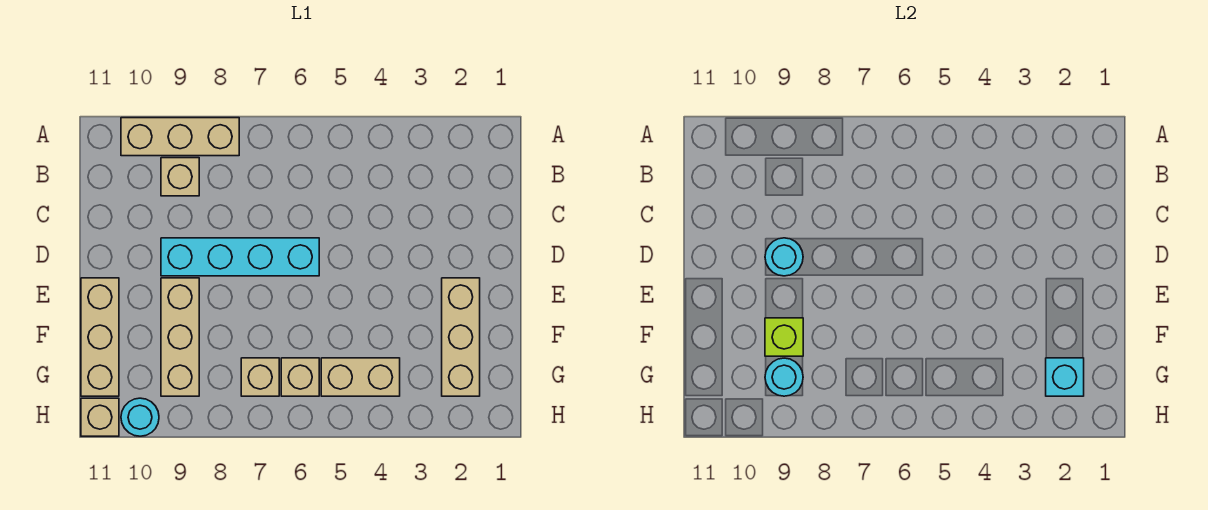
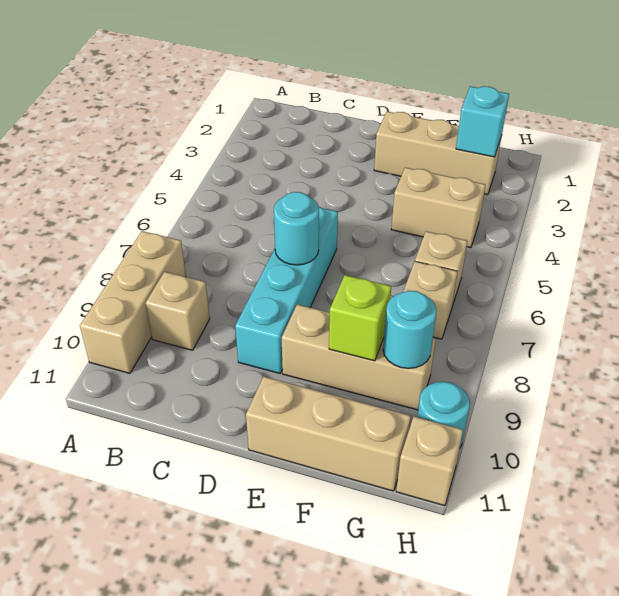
cyan round brick D9 level 2 -> cyan round brick D7 level 2
tan brick G4:G5 level 1 -> tan brick F4:G4 level 1

